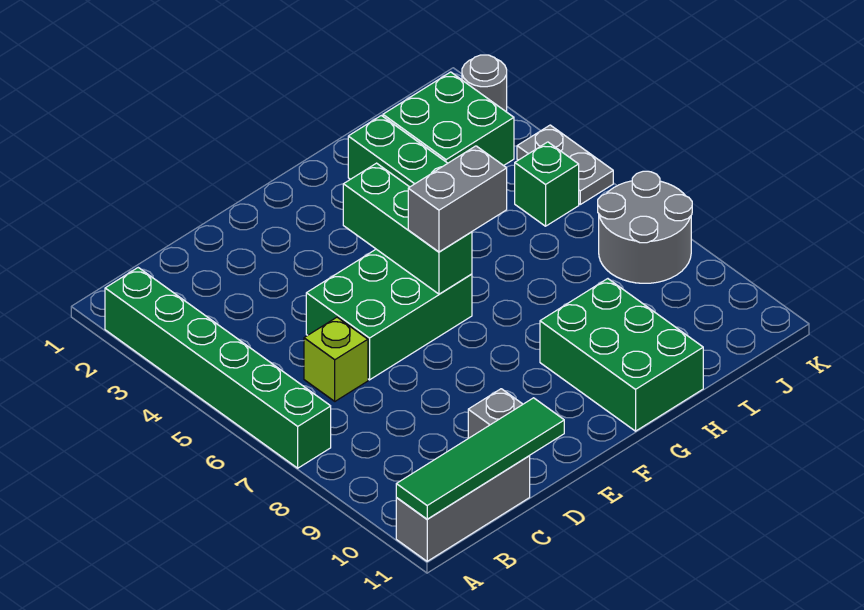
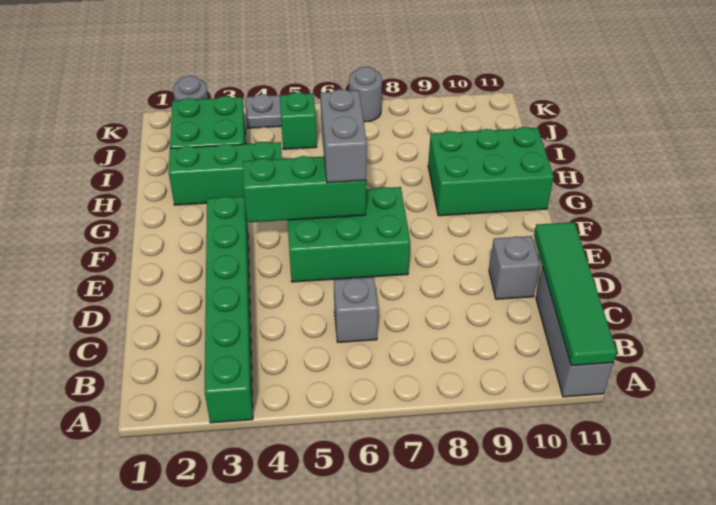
green brick A2:A7 level 1 -> green brick A3:F3 level 1
lime brick C6 level 1 -> grey brick C6 level 1
green brick D5:F6 level 1 -> green brick E5:F7 level 1
grey round brick J7:K8 level 1 -> grey round brick K7 level 1

